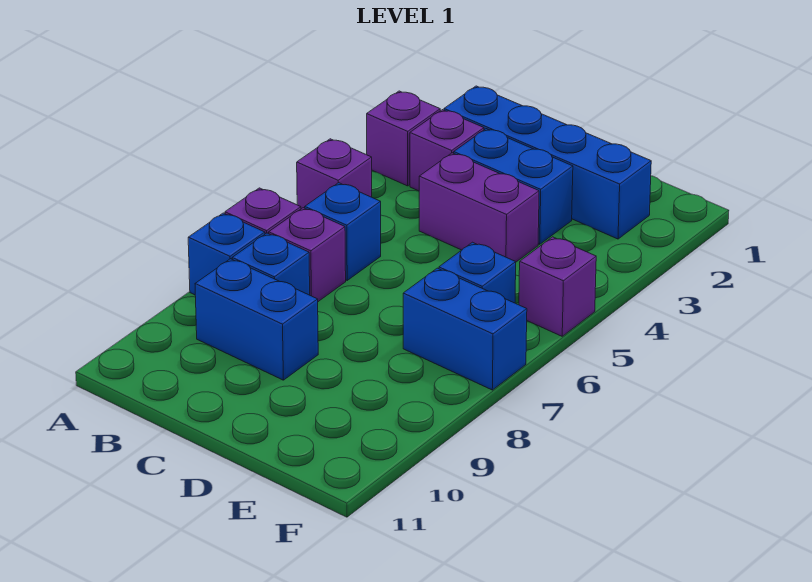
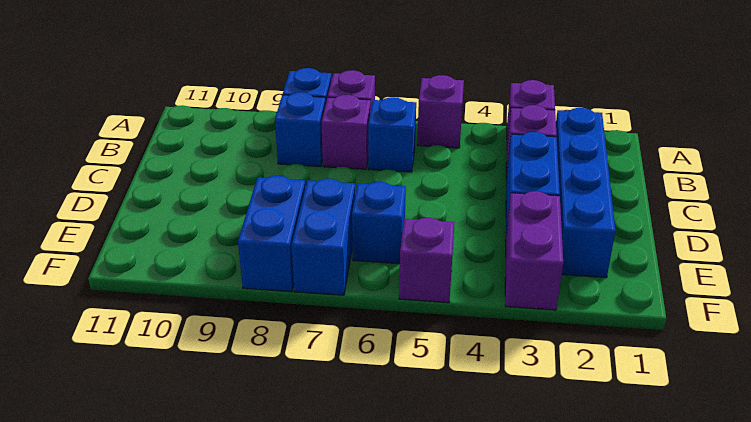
blue brick B9:C9 level 1 -> blue brick E8:F8 level 1
purple brick C4:D4 level 1 -> purple brick E3:F3 level 1

